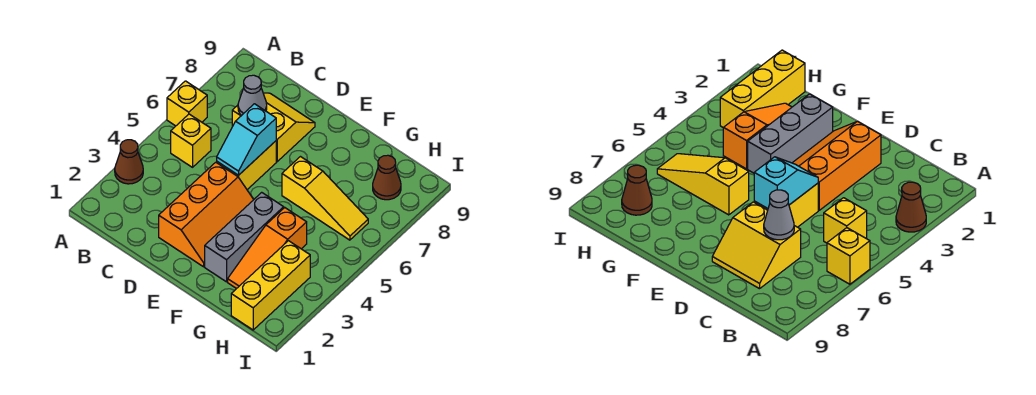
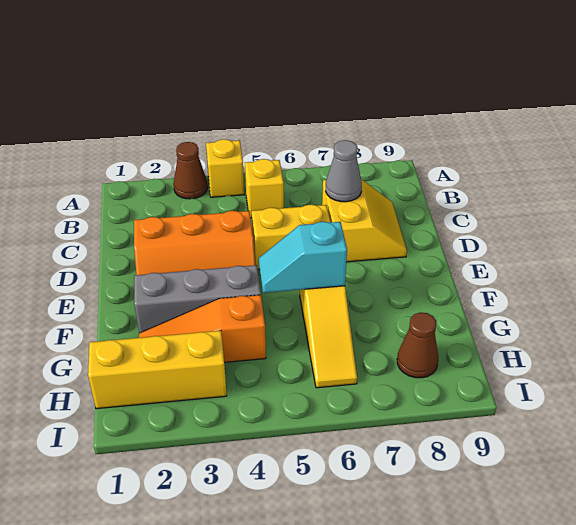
yellow brick A6 level 1 -> yellow brick A4 level 1
cyan slope D5:D6 level 2 top 6 -> cyan slope F5:F6 level 2 top 6

